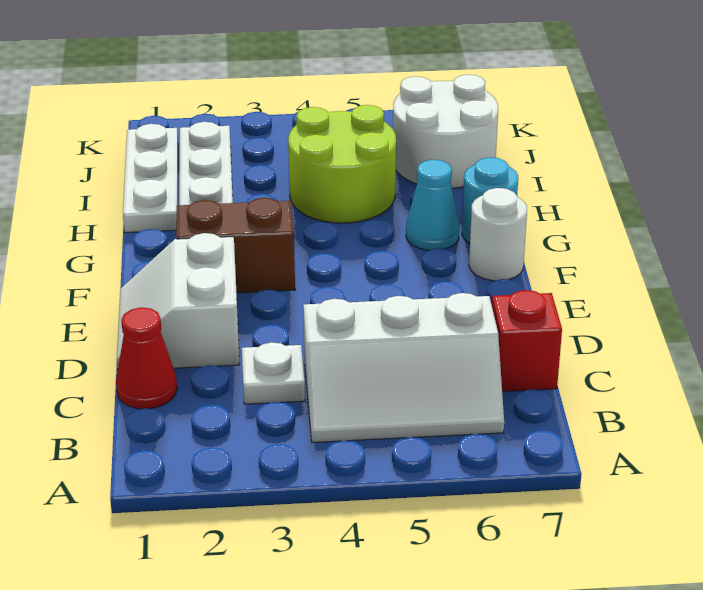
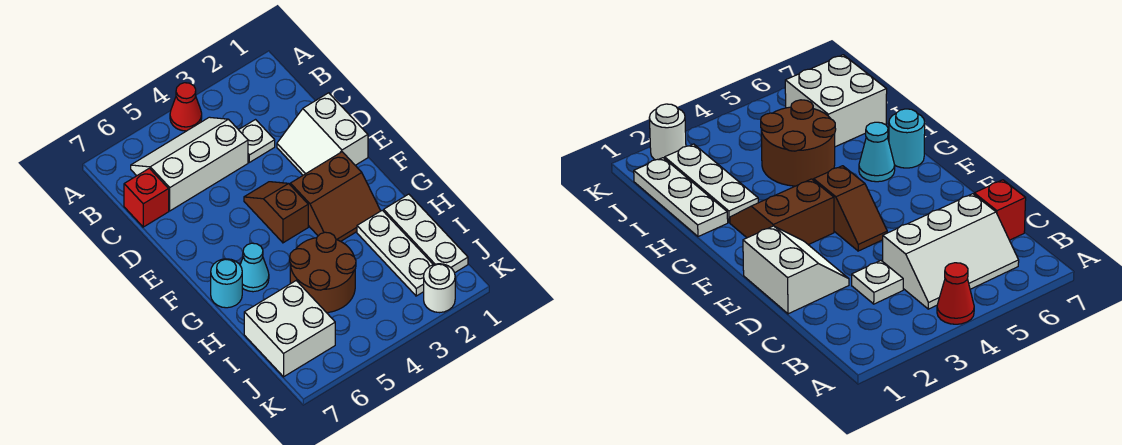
red cone C1 level 1 -> red cone A4 level 1
white slope D1:E2 level 1 top 2 -> white slope D1:E2 level 1 top 1
none -> brown slope E4:F4 level 1 top F
white round brick F7 level 1 -> white round brick K2 level 1
lime round brick H4:I5 level 1 -> brown round brick H4:I5 level 1
white round brick I6:J7 level 1 -> white brick I6:J7 level 1

